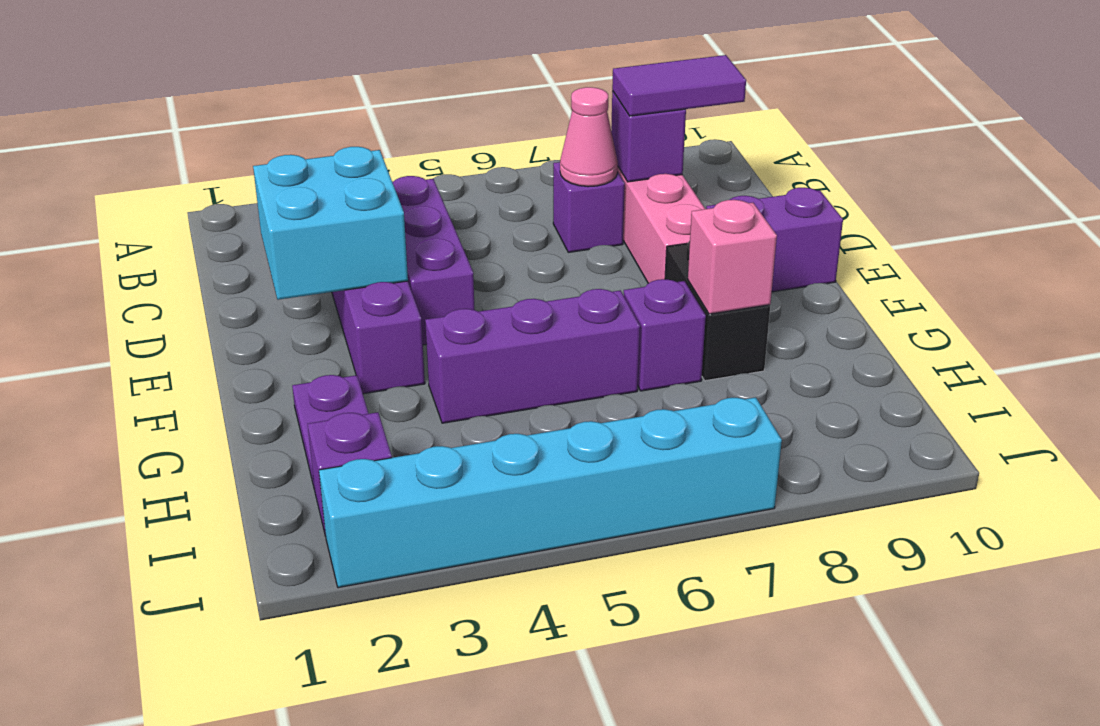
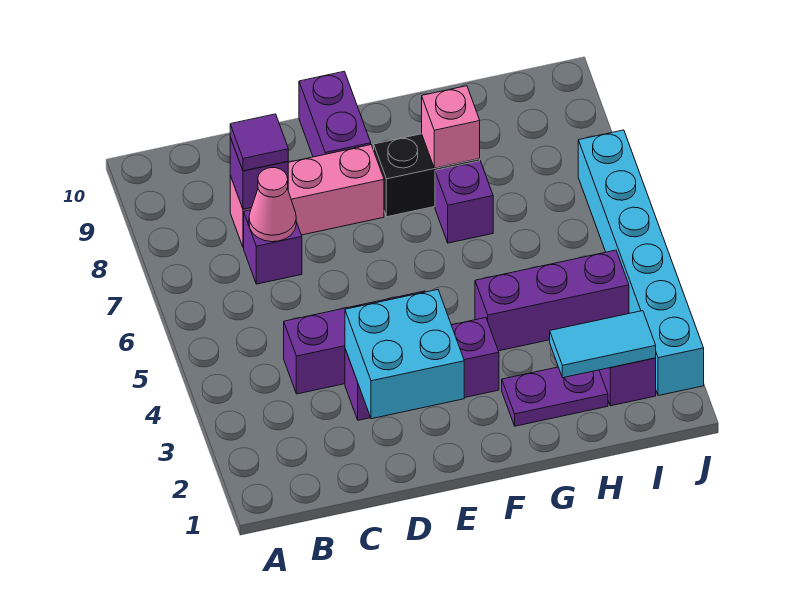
purple tile C8:C9 level 3 -> purple tile C8 level 3
purple brick G4:G6 level 1 -> purple brick G4:I4 level 1
none -> cyan tile H2:I2 level 2

